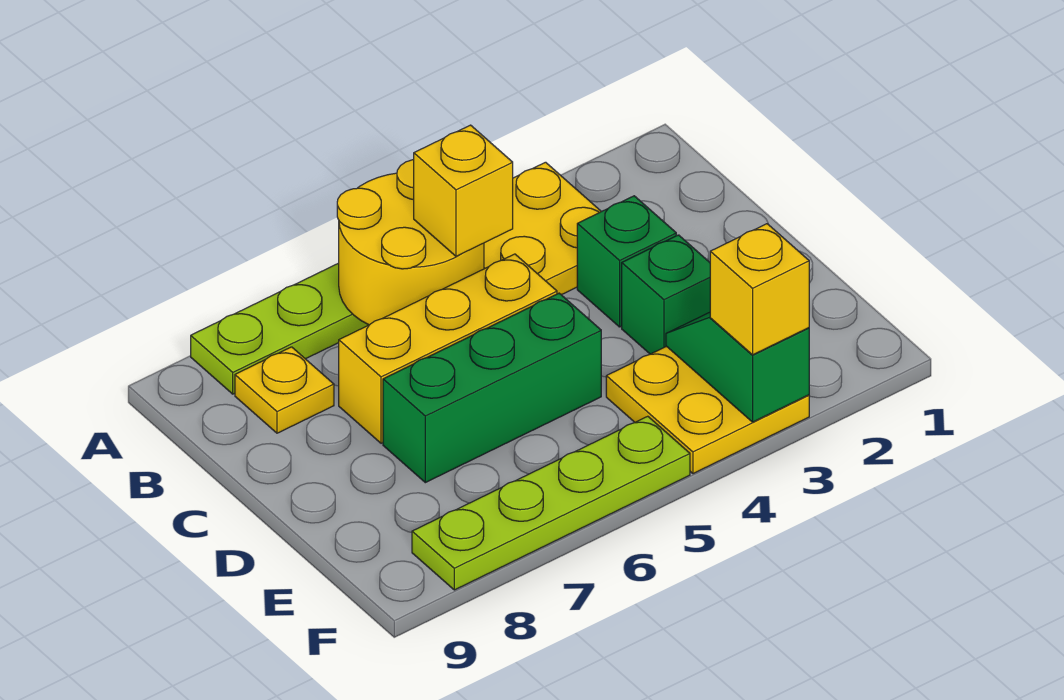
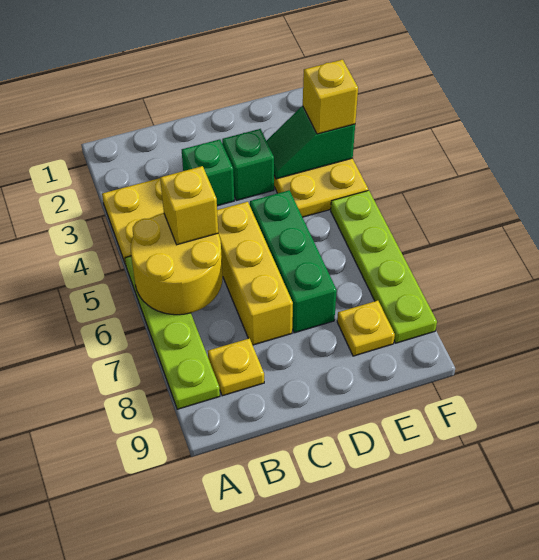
none -> yellow plate E8 level 1

